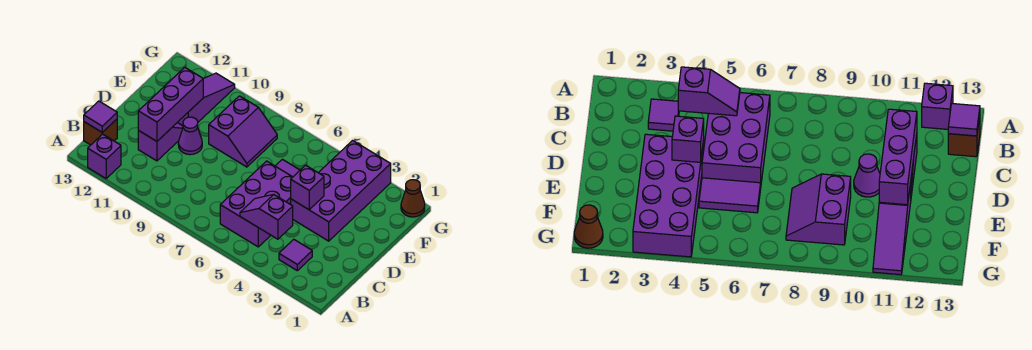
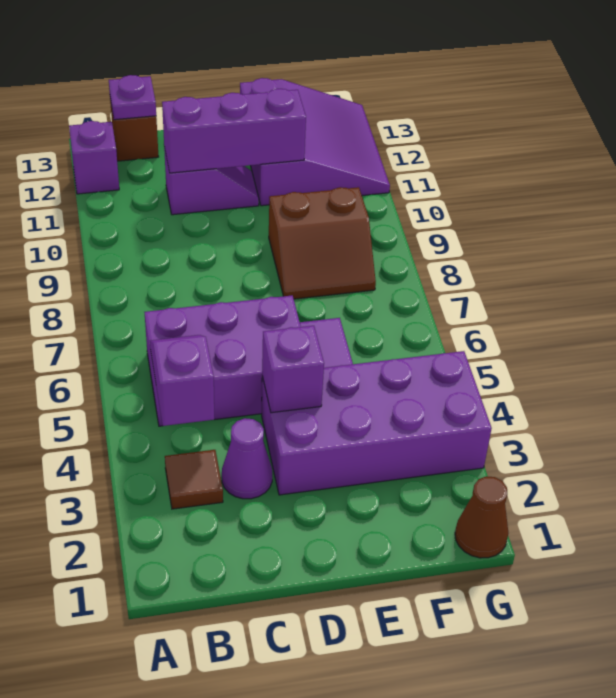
purple tile B3 level 1 -> brown tile B3 level 1
purple tile B13 level 2 -> purple plate B13 level 2
purple cone D10 level 1 -> purple cone C3 level 1
purple slope E8:F9 level 1 top 9 -> brown slope E8:F9 level 1 top 9
purple slope E11:G11 level 1 top E -> purple slope E11:G13 level 1 top E

